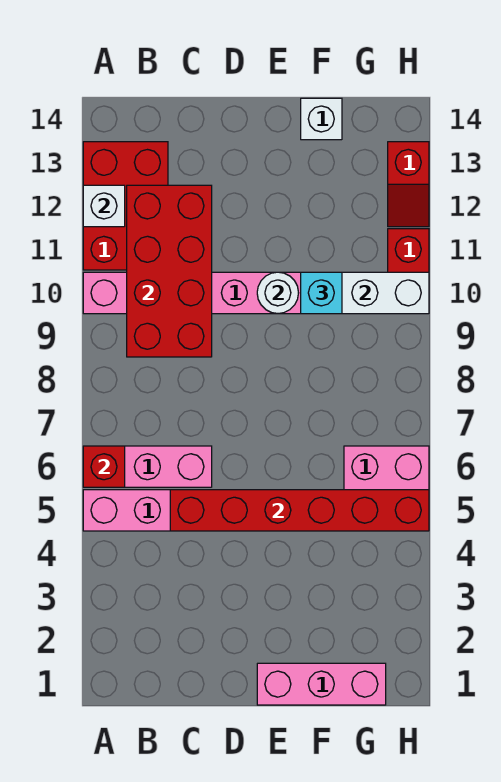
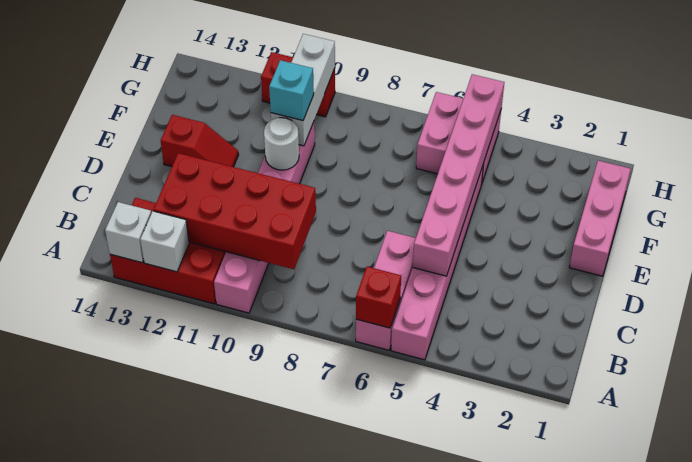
red brick C5:H5 level 2 -> pink brick C5:H5 level 2
white brick F14 level 1 -> white brick A13 level 2
red slope H12:H13 level 1 top 13 -> red slope E12:E13 level 1 top 13

